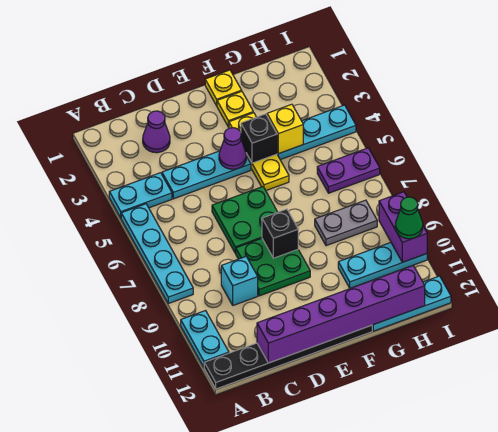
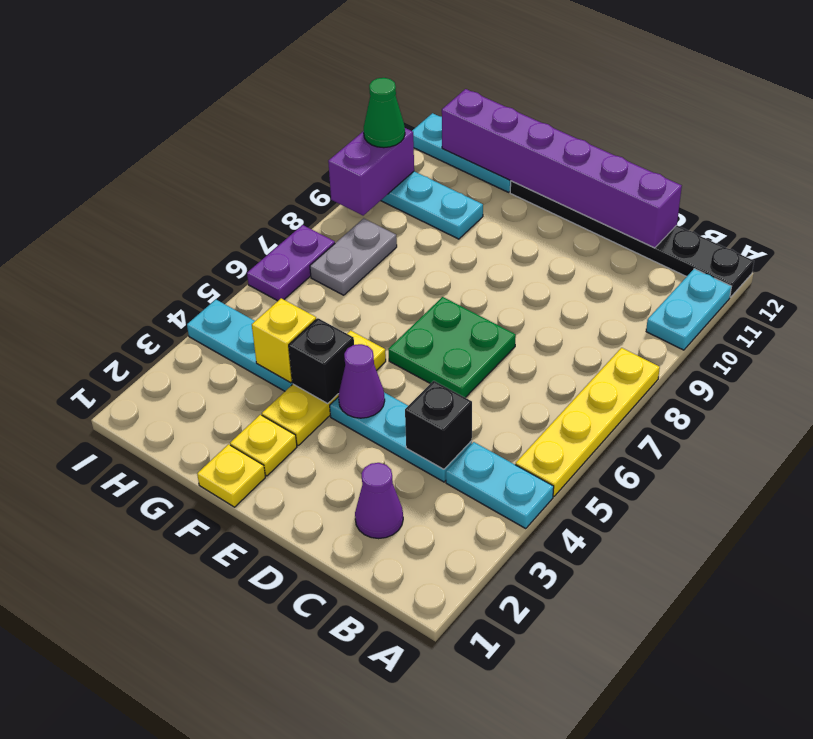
cyan plate A5:A8 level 1 -> yellow plate A5:A8 level 1
cyan brick C9 level 1 -> none
green plate D8:E9 level 1 -> none
black brick E8 level 2 -> black brick C4 level 2
grey plate G8:H8 level 1 -> grey plate H7:H8 level 1
purple plate H6:I6 level 1 -> purple plate I6:I7 level 1

